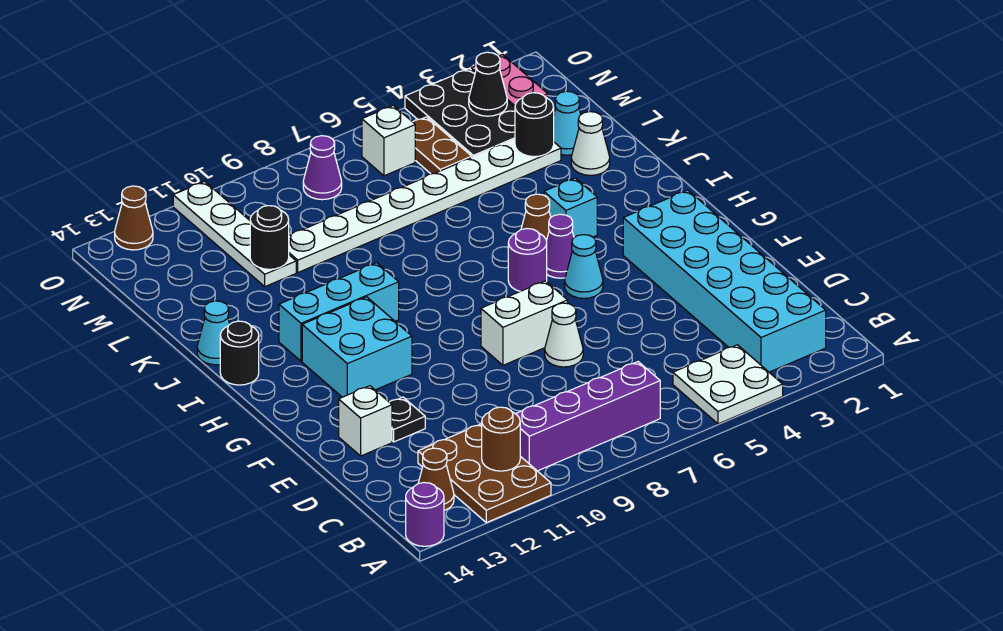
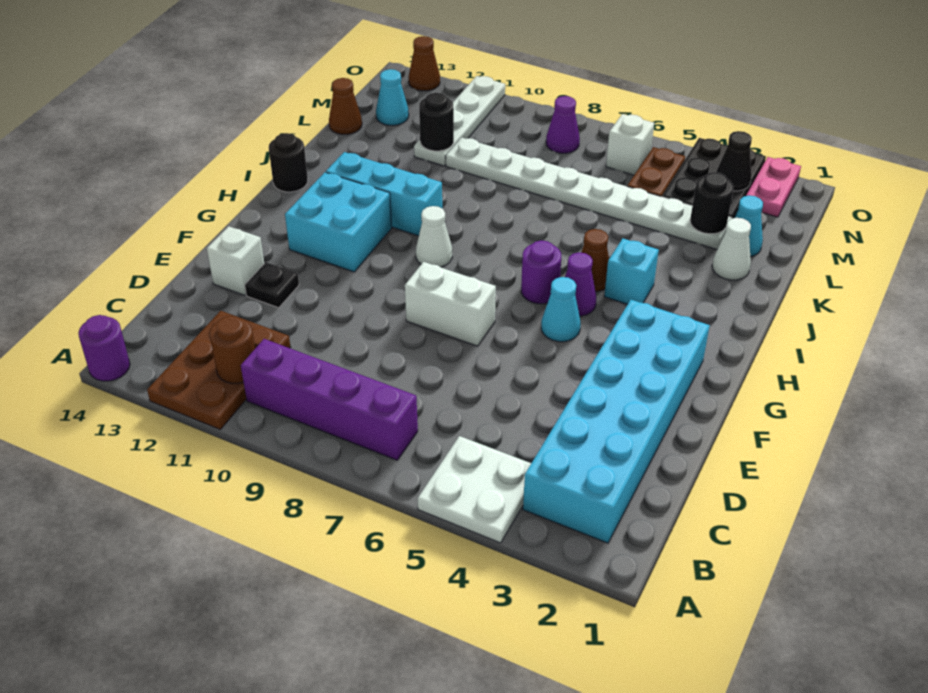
brown cone B13 level 1 -> brown cone L14 level 1
white cone E7 level 1 -> white cone H9 level 1
cyan cone J14 level 1 -> cyan cone M13 level 1

